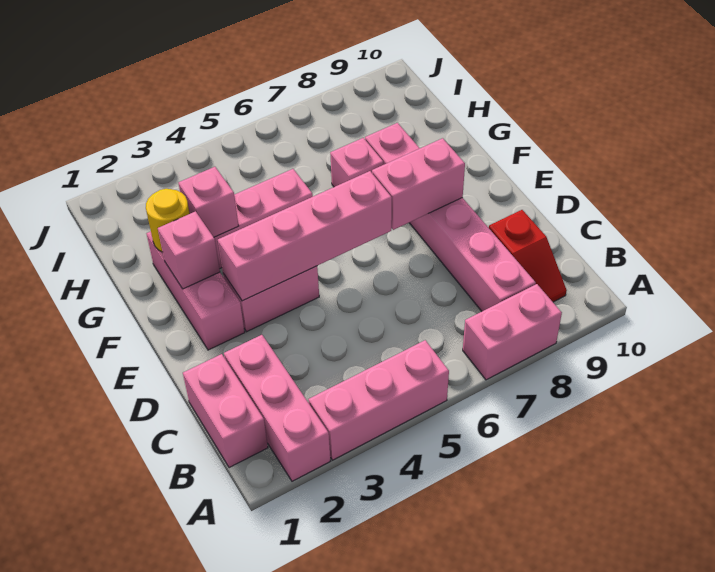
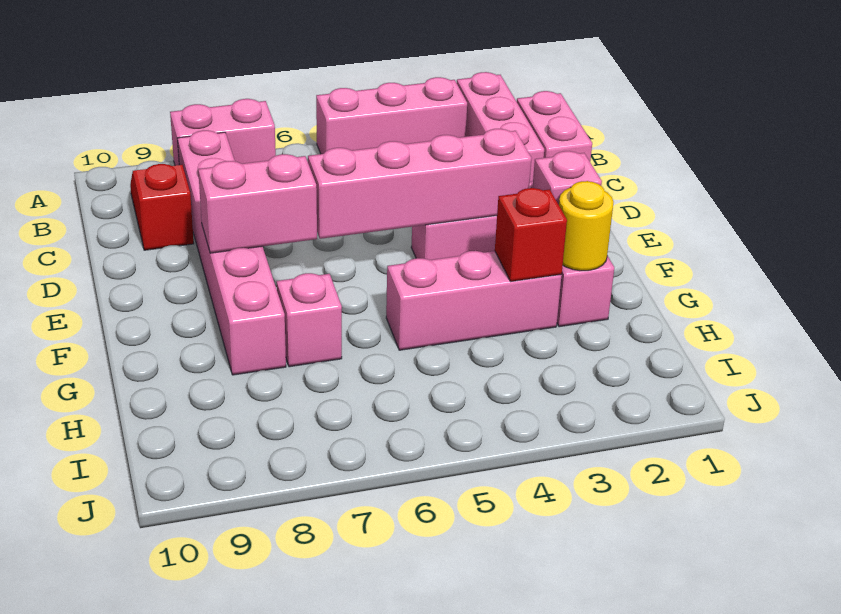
pink brick G3 level 2 -> red brick G3 level 2

